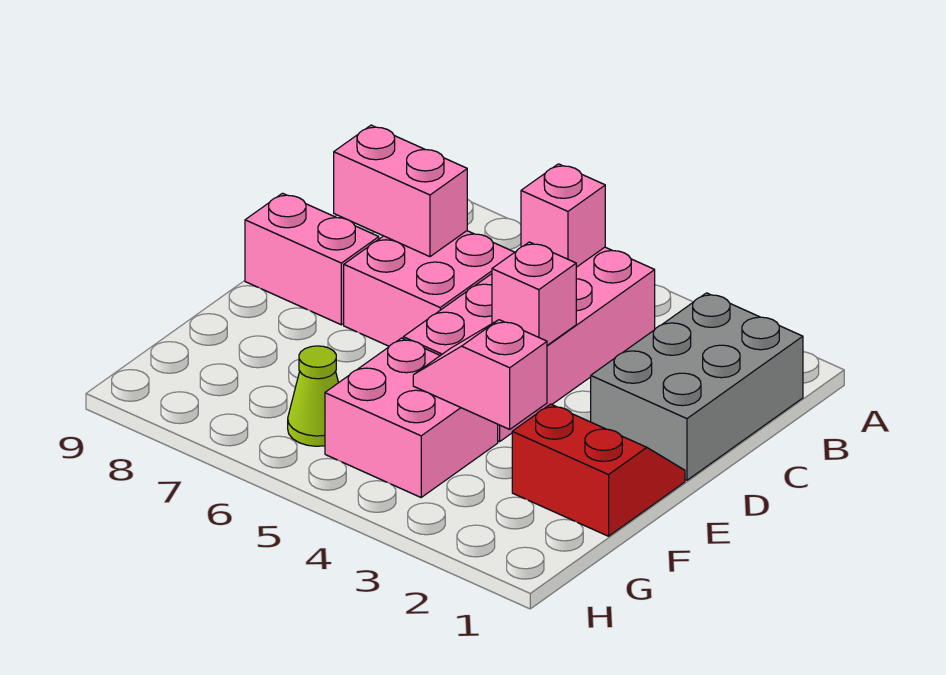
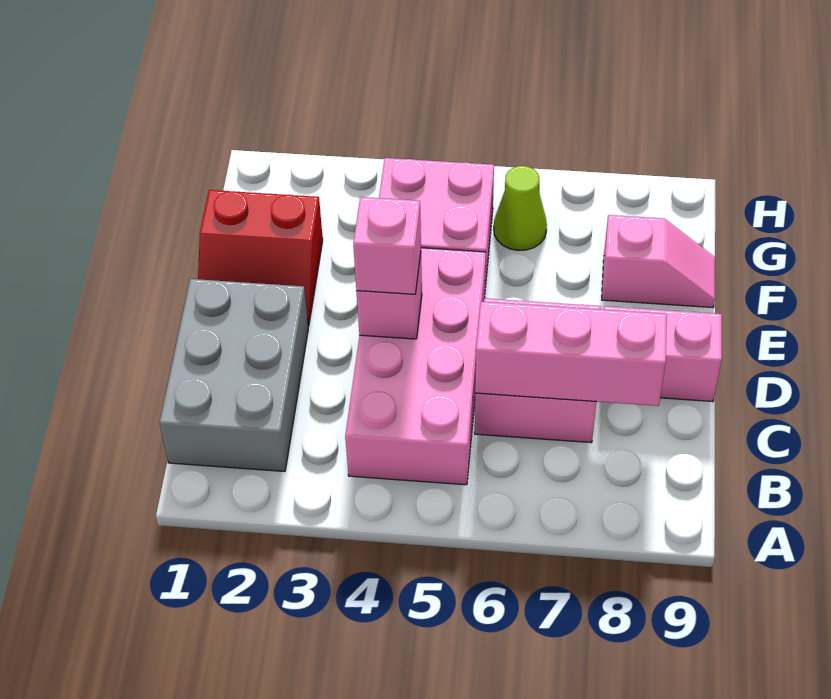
pink brick B5 level 2 -> pink brick D4 level 3
pink brick C7:C8 level 2 -> pink brick C6:C8 level 2
pink slope F3:F4 level 2 top 3 -> pink slope F8:F9 level 1 top 8

